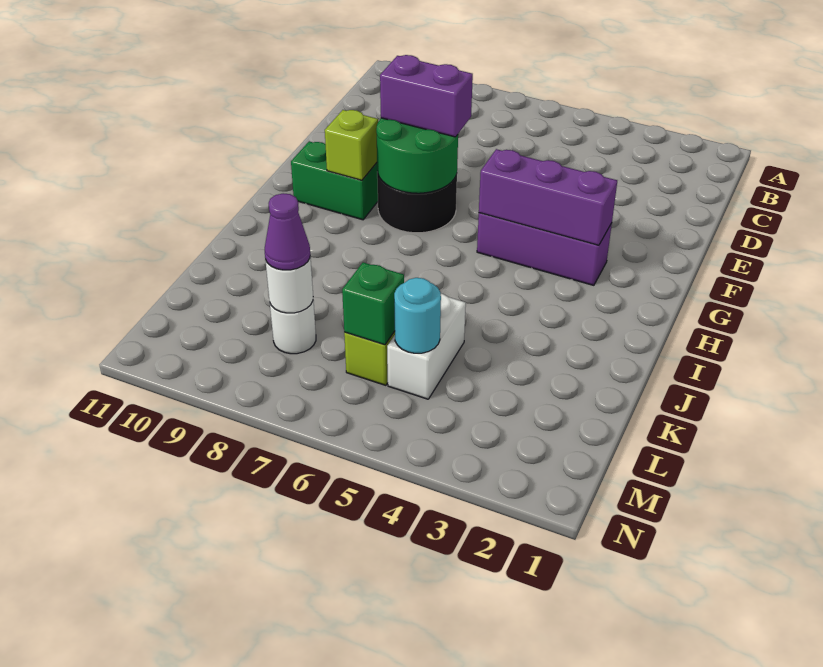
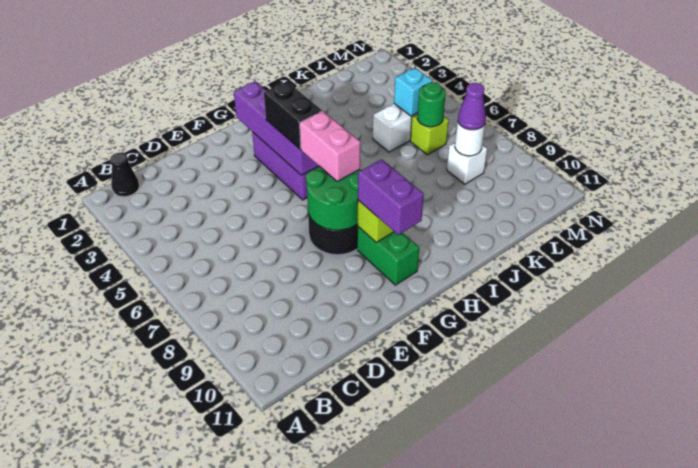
none -> black cone B1 level 1
purple brick F7:F8 level 3 -> purple brick G9:G10 level 3
purple brick G3:G5 level 2 -> purple brick G2:G5 level 2
none -> black brick G4:G5 level 3
none -> pink brick G6:G7 level 3
cyan round brick L5 level 2 -> cyan brick L5 level 2
green brick L6 level 2 -> green round brick L6 level 2
white round brick L8 level 1 -> white brick L8 level 1

